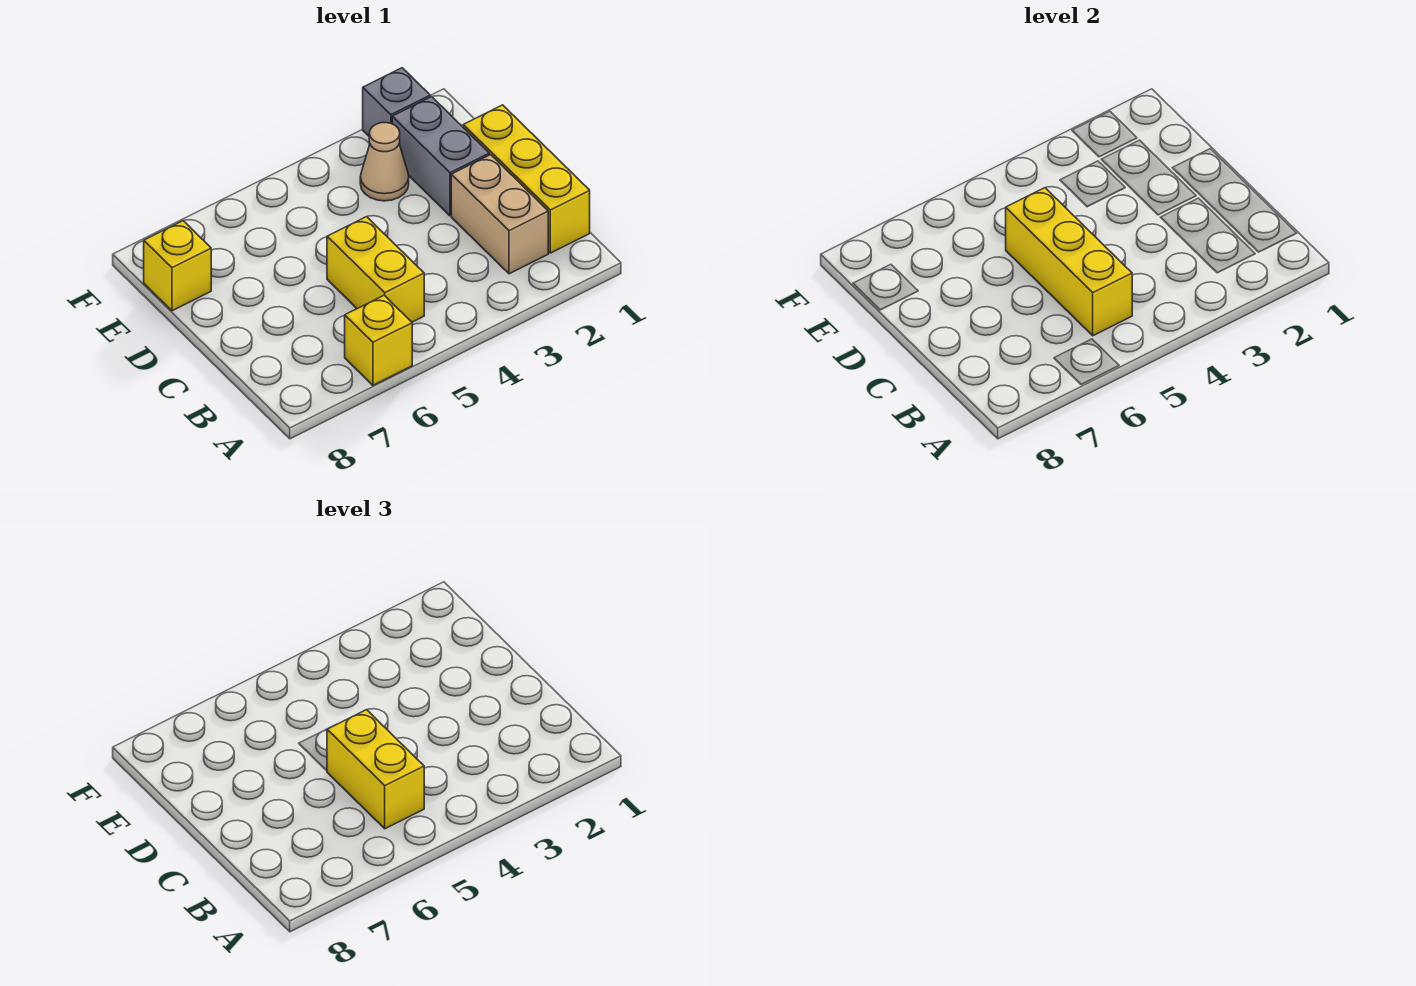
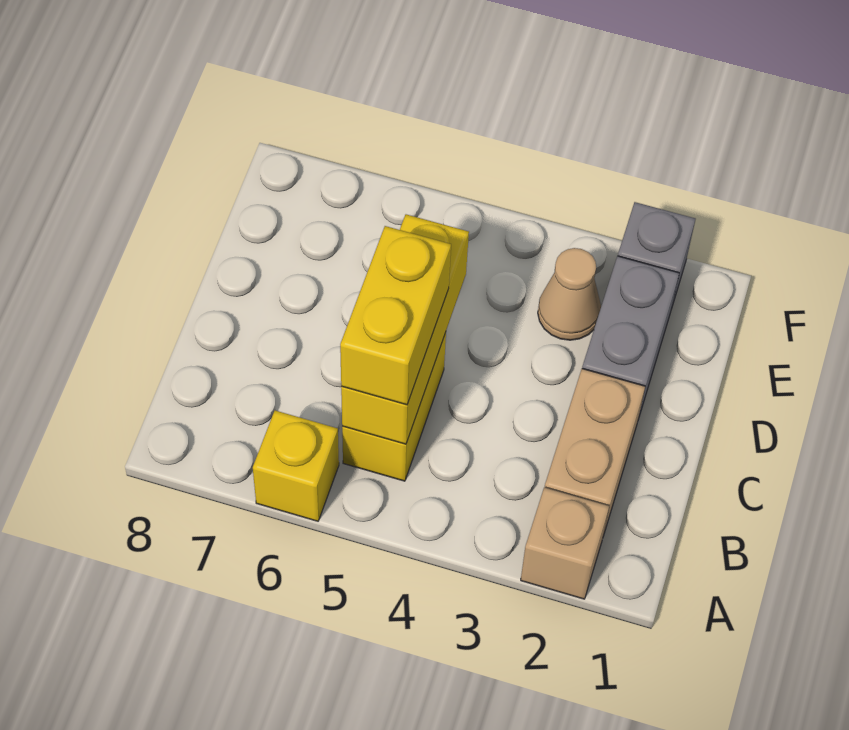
none -> tan brick A2 level 1
yellow brick B1:D1 level 1 -> none
yellow brick E8 level 1 -> none

